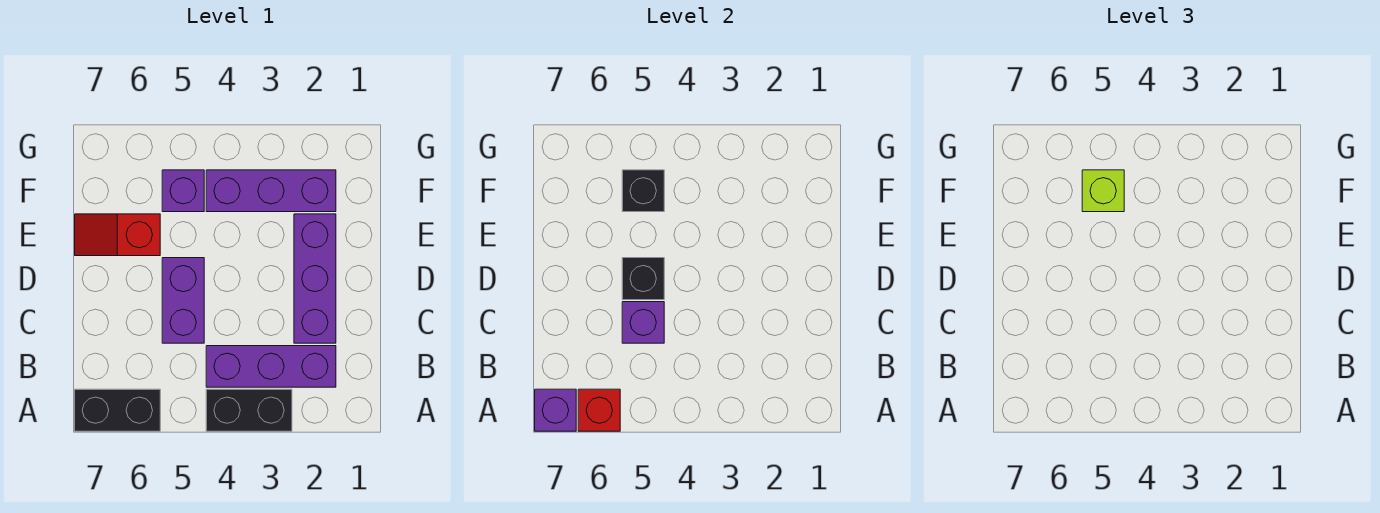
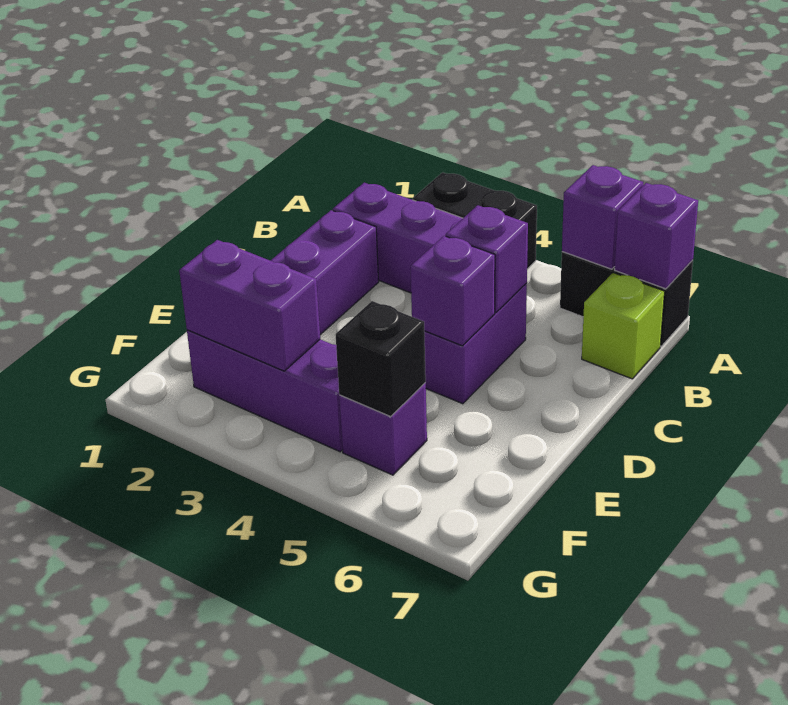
red brick A6 level 2 -> purple brick A6 level 2
black brick D5 level 2 -> purple brick D5 level 2
red slope E6:E7 level 1 top 6 -> none
none -> purple brick F2:F3 level 2
lime brick F5 level 3 -> lime brick B7 level 1

